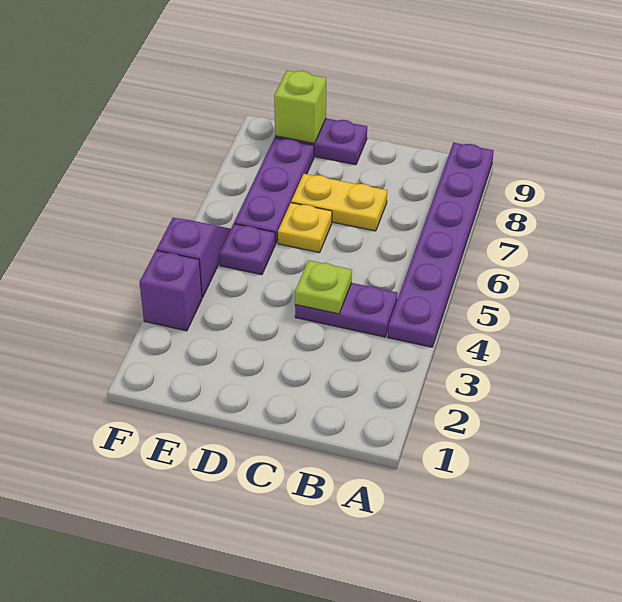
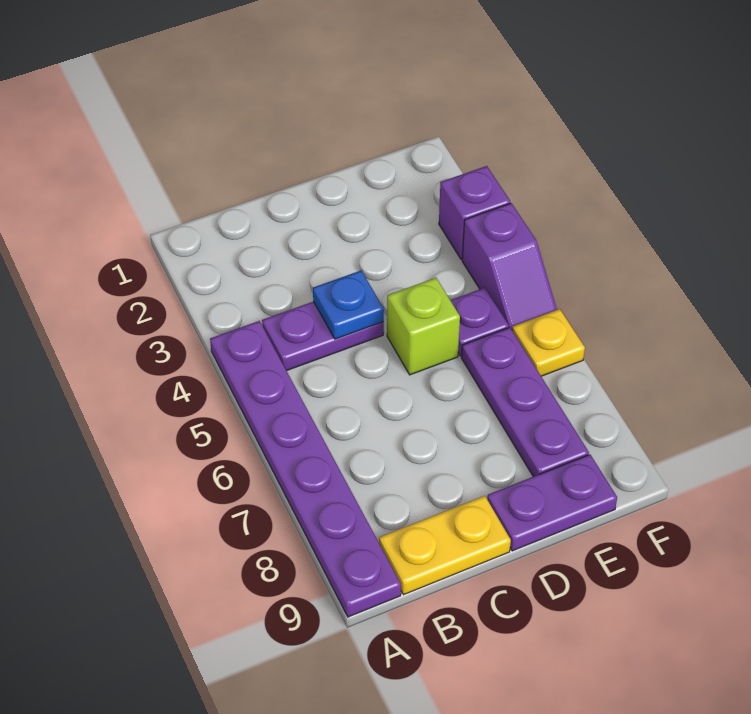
lime plate C4 level 2 -> blue plate C4 level 2
yellow plate C7:D7 level 1 -> yellow plate B9:C9 level 1
yellow plate D6 level 1 -> yellow plate F6 level 1
lime brick E9 level 2 -> lime brick D5 level 1

